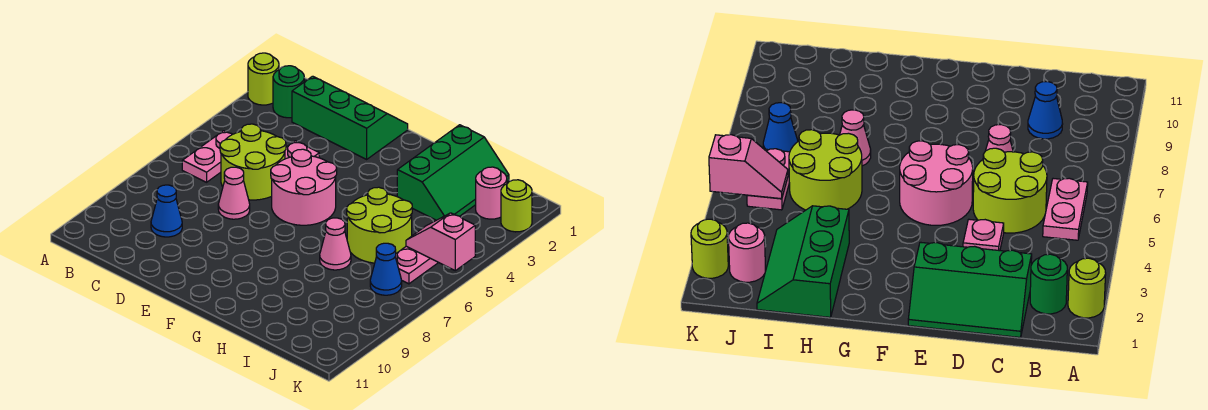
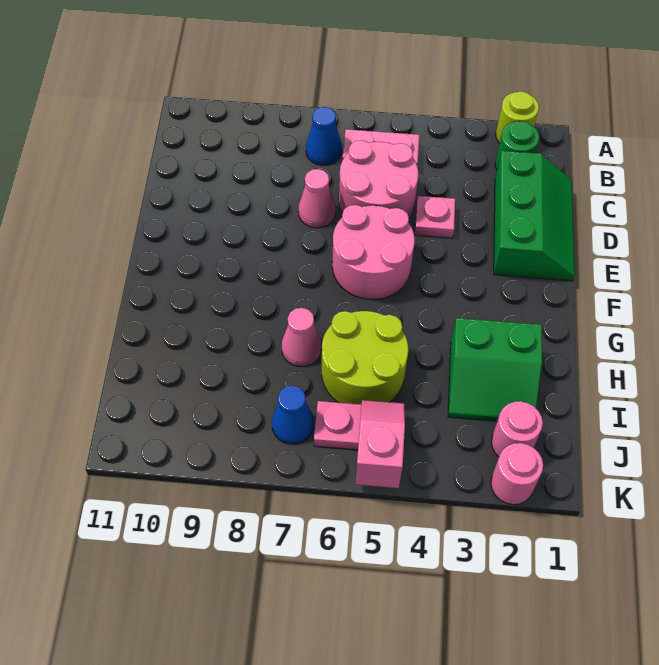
lime round brick C5:D6 level 1 -> pink round brick C5:D6 level 1
blue cone C9 level 1 -> blue cone B7 level 1
green slope H1:I3 level 1 top H -> green slope H2:I3 level 1 top H
lime round brick K2 level 1 -> pink round brick K2 level 1

